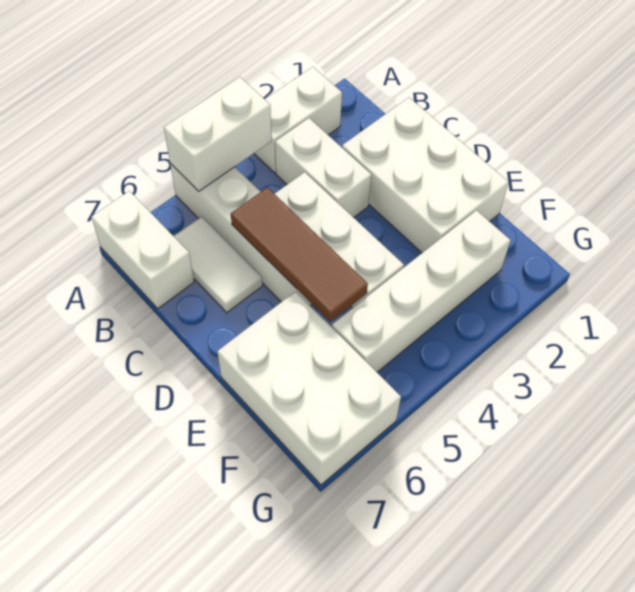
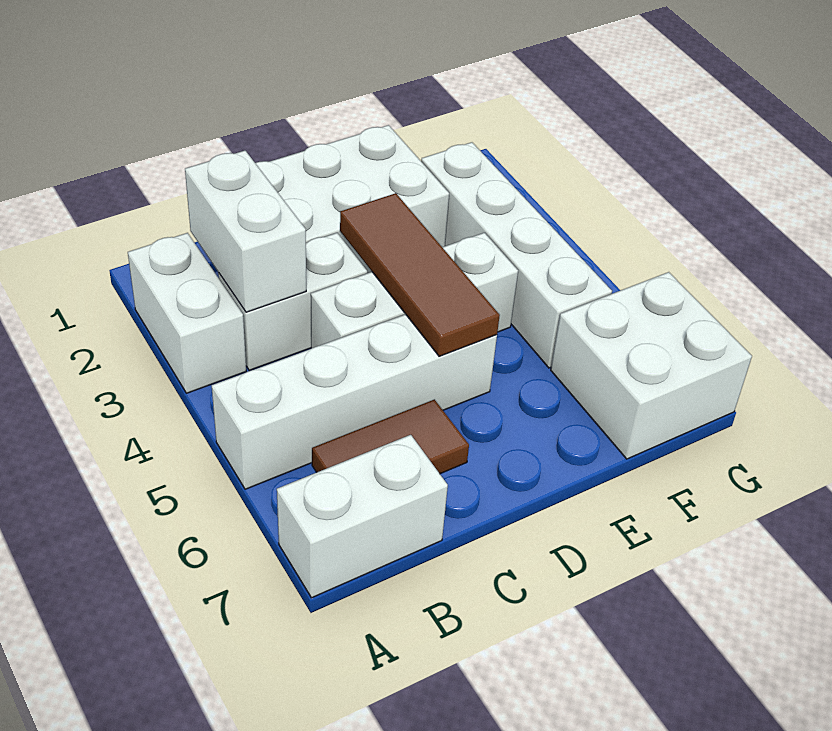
white brick A4:A5 level 2 -> white brick B2:B3 level 2
white tile B6:C6 level 1 -> brown tile B6:C6 level 1
brown tile C5:E5 level 2 -> brown tile D3:D5 level 2
white brick E6:G7 level 1 -> white brick F6:G7 level 1

